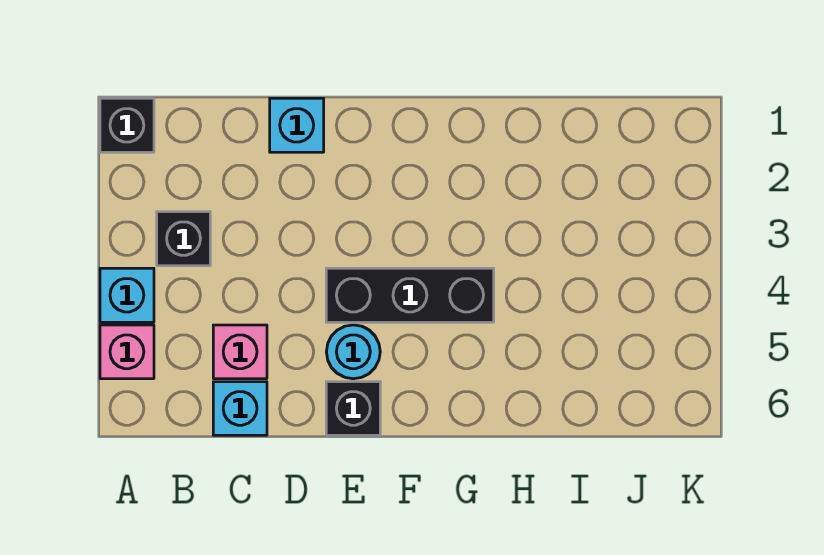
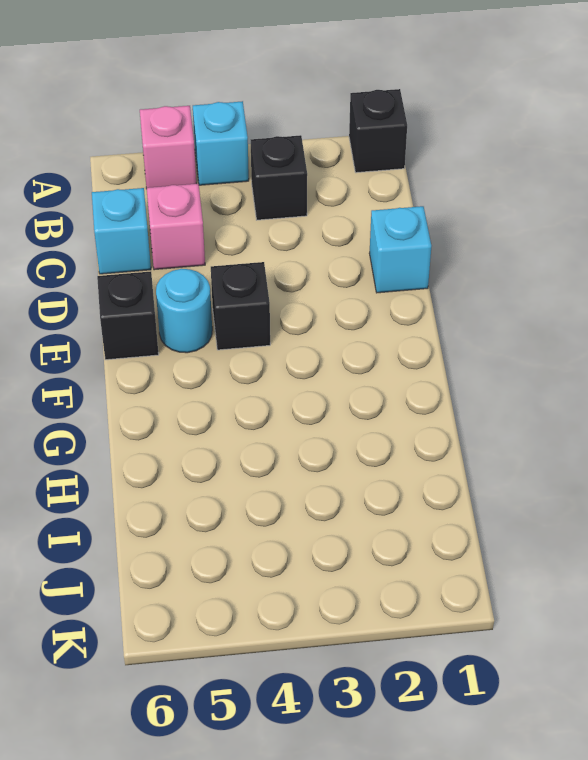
black brick E4:G4 level 1 -> black brick E4 level 1

